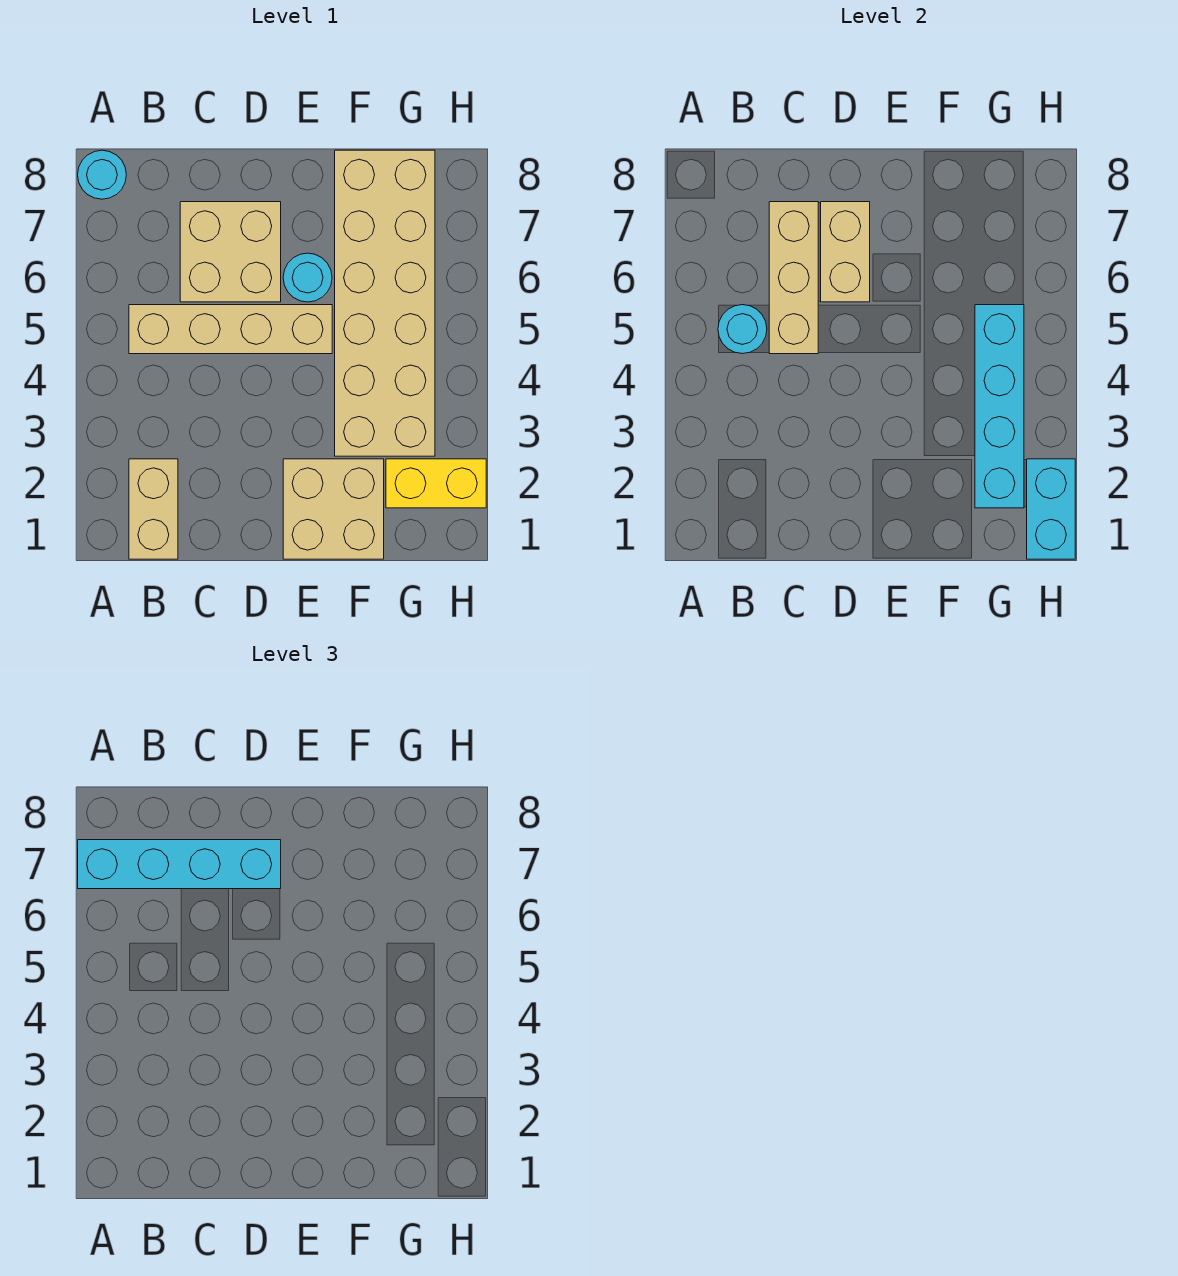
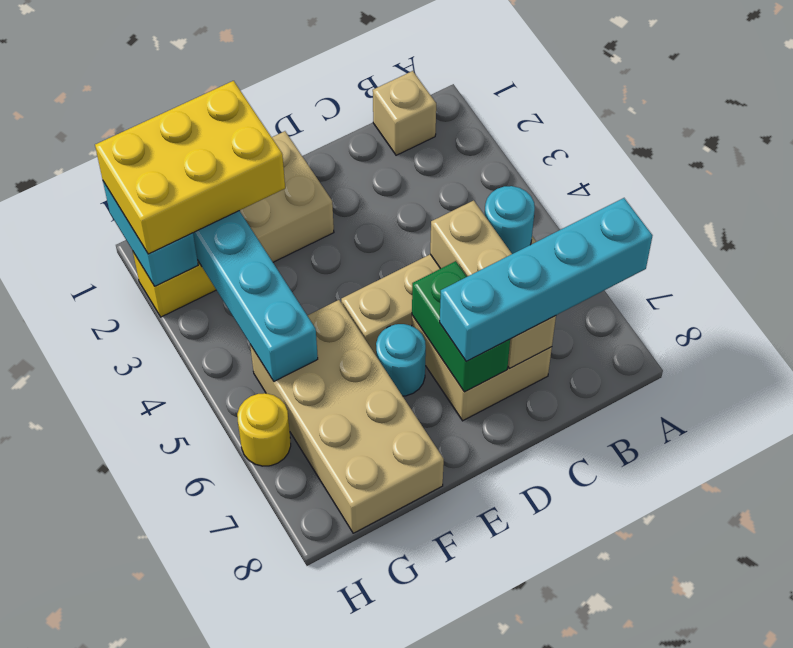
cyan round brick A8 level 1 -> none
tan brick B1:B2 level 1 -> tan brick B1 level 1
tan brick D6:D7 level 2 -> green brick D6:D7 level 2
none -> yellow brick F1:H2 level 3
tan brick F3:G8 level 1 -> tan brick F5:G8 level 1
none -> yellow round brick H6 level 1

